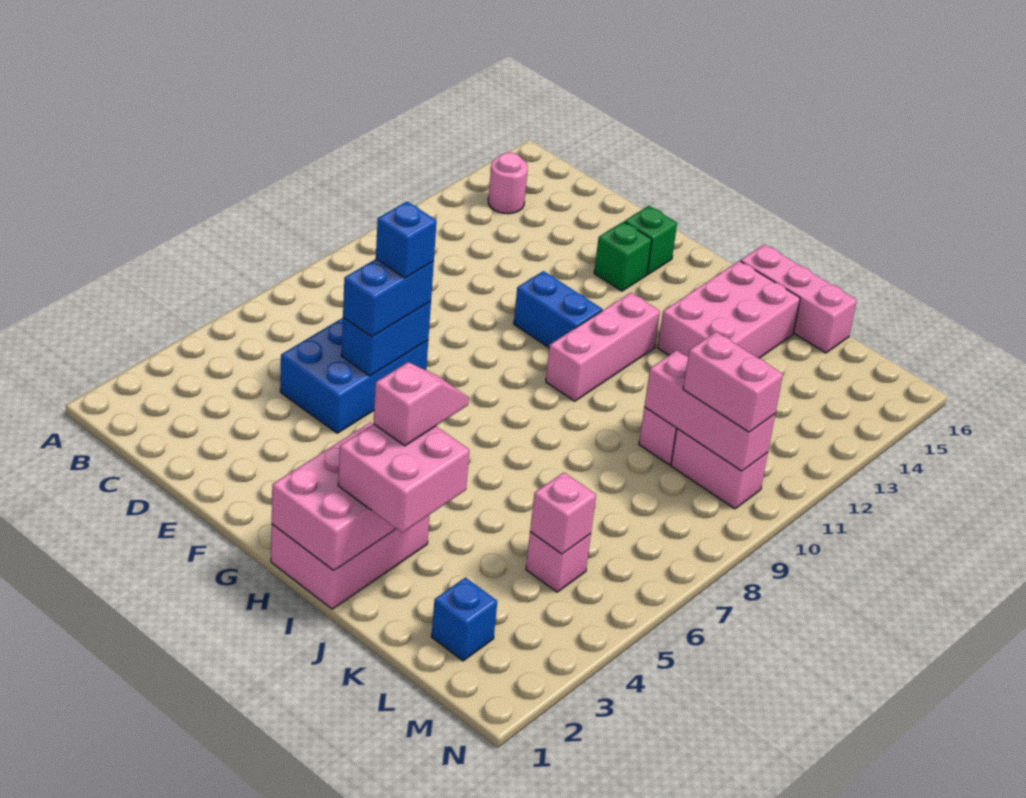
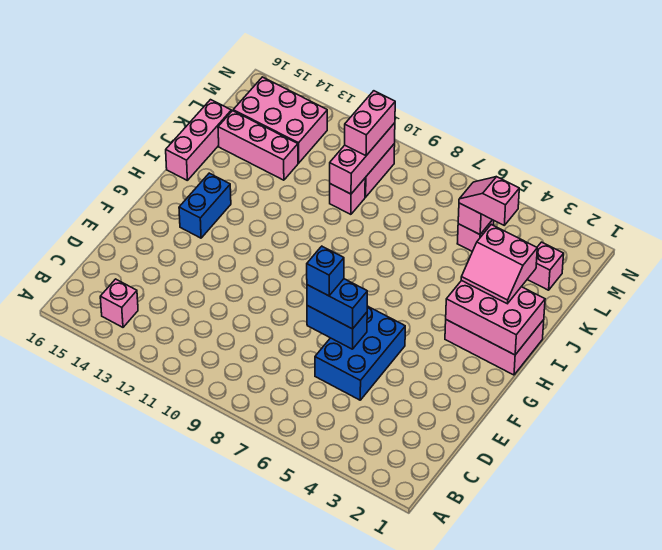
pink round brick B14 level 1 -> pink brick B14 level 1
blue brick D5:E7 level 1 -> blue brick D5:F6 level 1
blue brick F11:G11 level 1 -> blue brick G14:H14 level 1
green brick F14 level 1 -> none
green brick F15 level 1 -> none
pink brick H10:H12 level 1 -> pink brick K13:K15 level 1
pink brick I2:J3 level 3 -> pink slope I2:J3 level 3 top J
pink slope I3:I4 level 4 top 3 -> pink slope L4:L5 level 3 top 4
pink brick I13:J15 level 1 -> pink brick L13:M15 level 1
blue brick L2 level 1 -> pink brick L2 level 1

